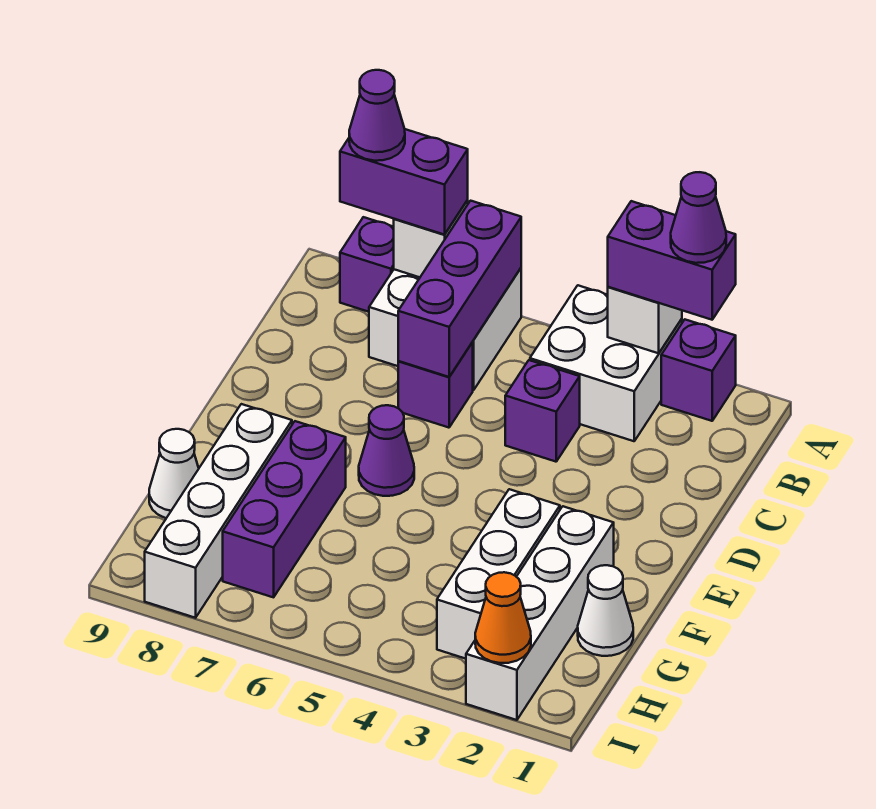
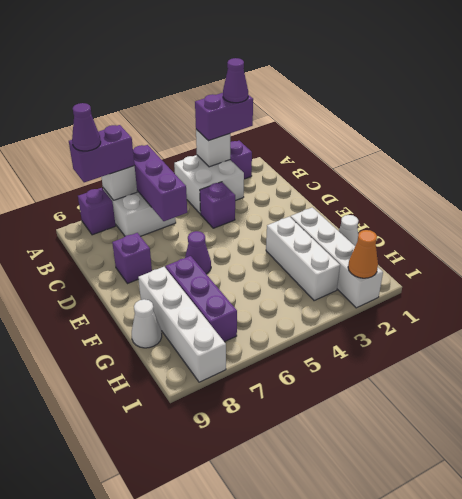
purple brick C6 level 1 -> purple brick D8 level 1

